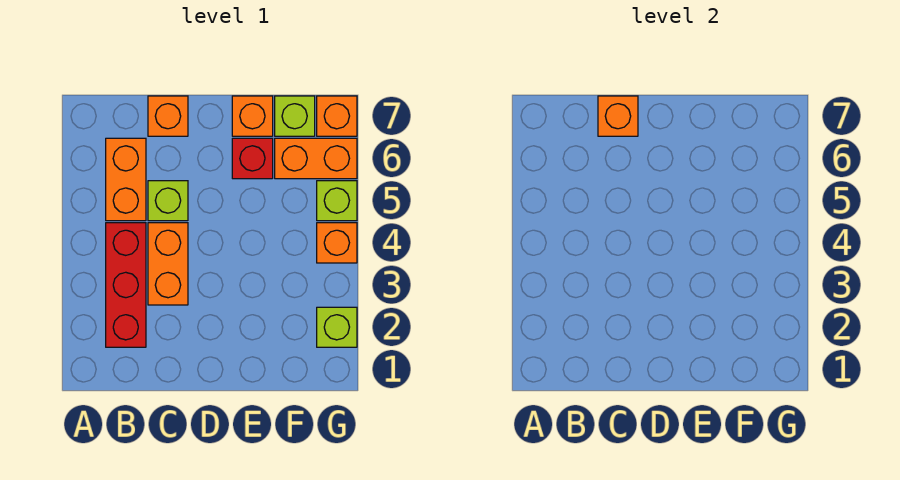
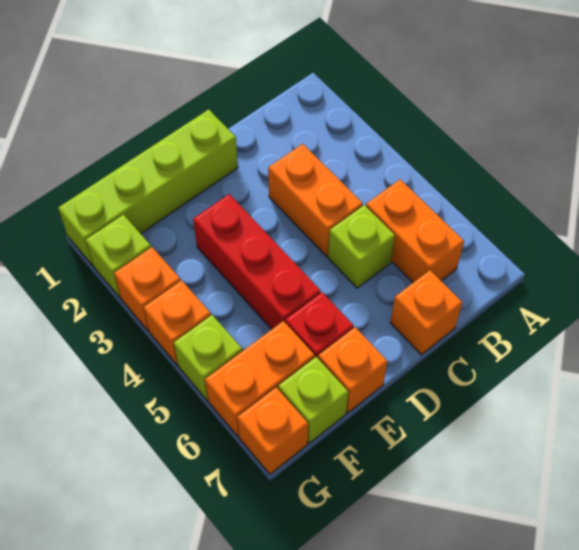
red brick B2:B4 level 1 -> red brick E3:E5 level 1
orange brick C7 level 2 -> orange brick G3 level 1
none -> lime brick D1:G1 level 1

